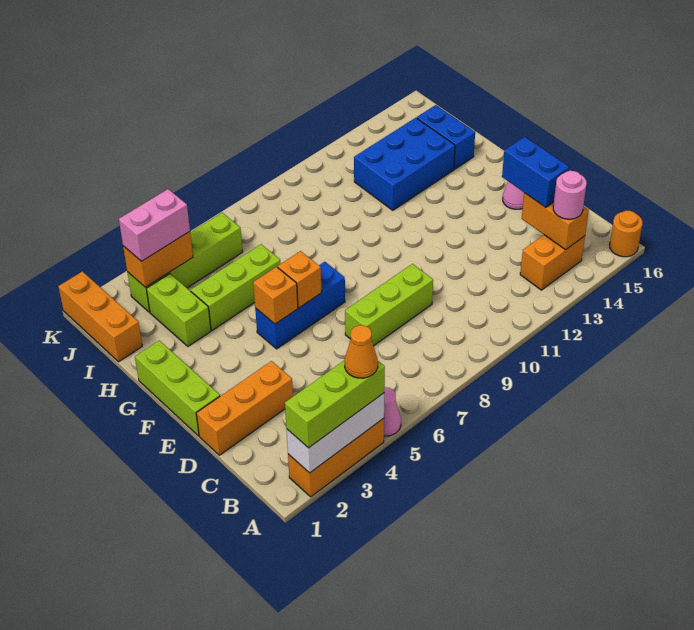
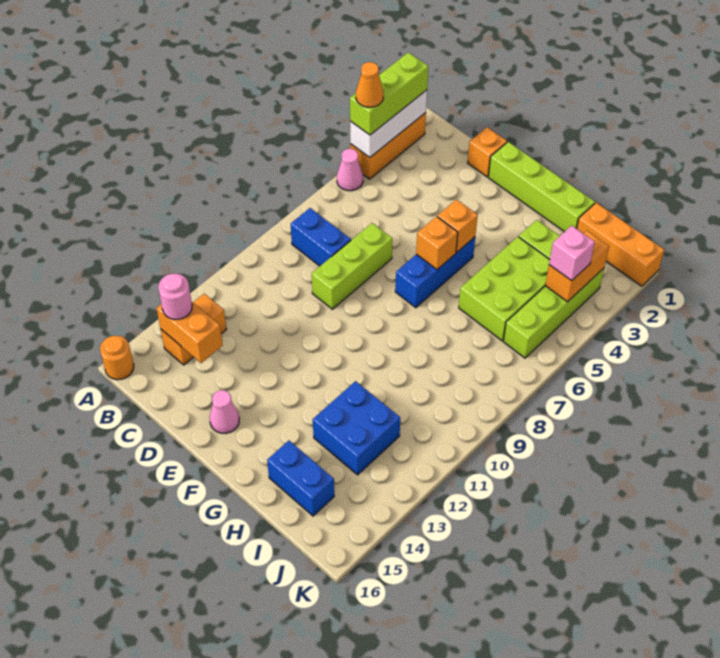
blue brick C14:D14 level 3 -> blue brick B8:C8 level 1
orange brick D1:D3 level 1 -> orange brick D1 level 1
lime brick E1:G1 level 1 -> lime brick E1:H1 level 1
lime brick H4:H6 level 1 -> lime brick H4:I6 level 1
blue brick H12:I14 level 1 -> blue brick H12:I13 level 1
pink brick J3:J4 level 3 -> pink brick J4 level 3

